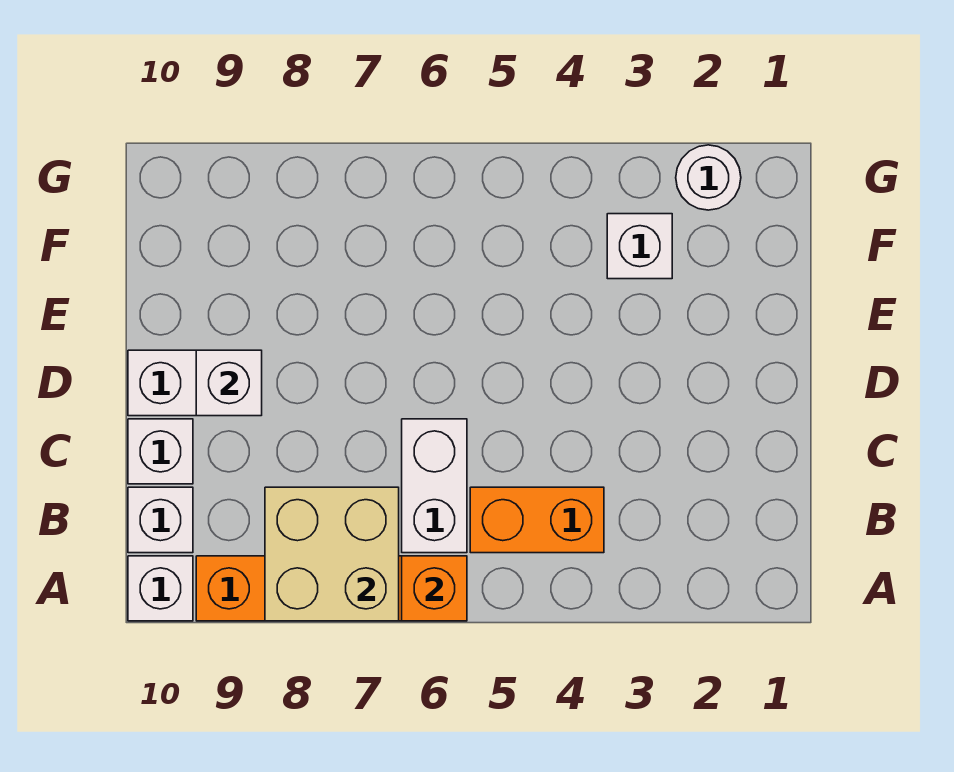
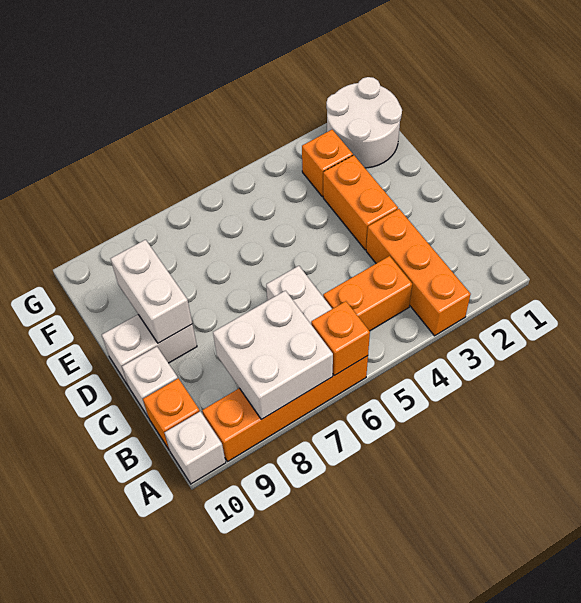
none -> orange brick A3:C3 level 1
tan brick A7:B8 level 2 -> white brick A7:B8 level 2
white brick B10 level 1 -> orange brick B10 level 1
none -> orange brick D3:E3 level 1
white brick D9 level 2 -> white brick D9:E9 level 2
white brick F3 level 1 -> orange brick F3 level 1
white round brick G2 level 1 -> white round brick F1:G2 level 1

